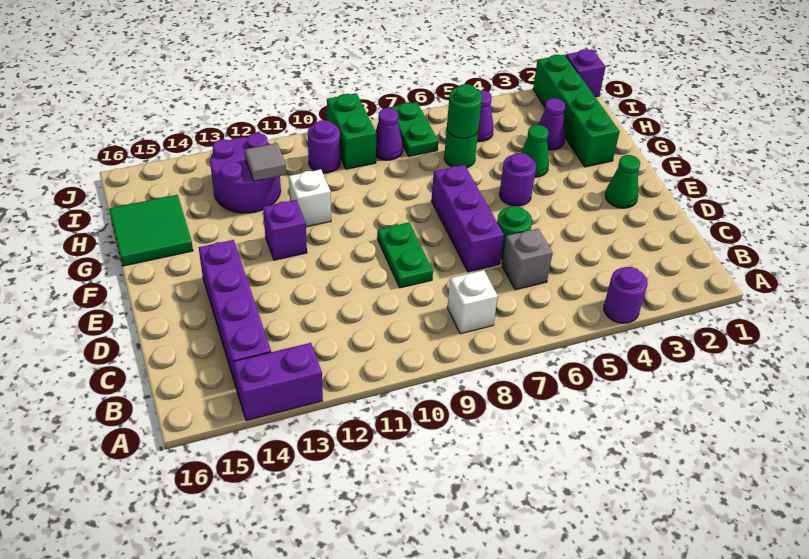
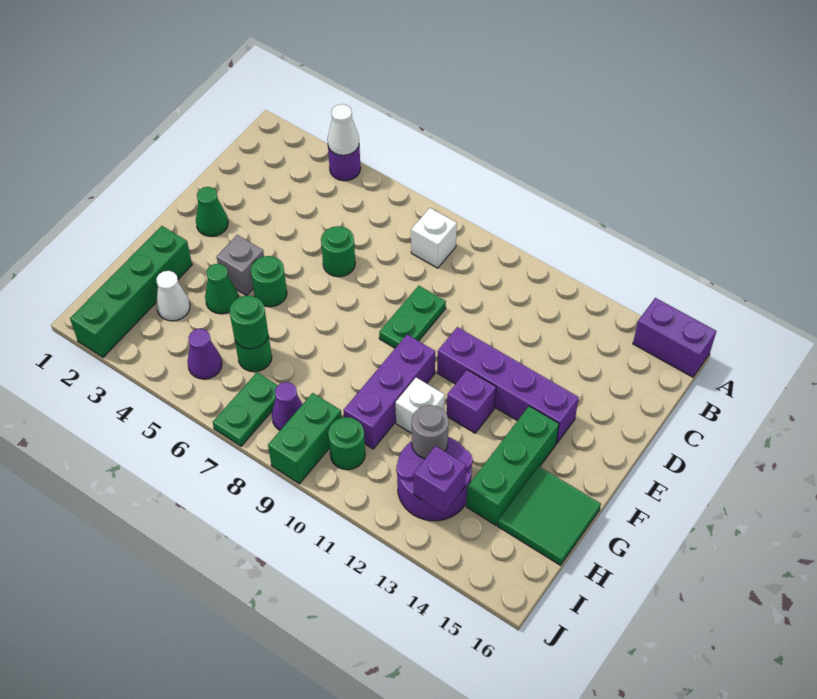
none -> white cone A4 level 2
purple brick A13:A14 level 1 -> purple brick A15:A16 level 1
purple brick B14:E14 level 1 -> purple brick E11:E14 level 1
grey brick C6 level 1 -> grey brick F4 level 1
purple brick D7:F7 level 1 -> purple brick F10:H10 level 1
purple round brick F5 level 1 -> green round brick F5 level 1
none -> green brick F14:H14 level 1
purple cone H3 level 1 -> white cone H3 level 1
grey tile H12 level 2 -> grey round brick H12 level 2
purple round brick I10 level 1 -> green round brick I10 level 1
purple brick J1 level 1 -> purple brick I13 level 2

